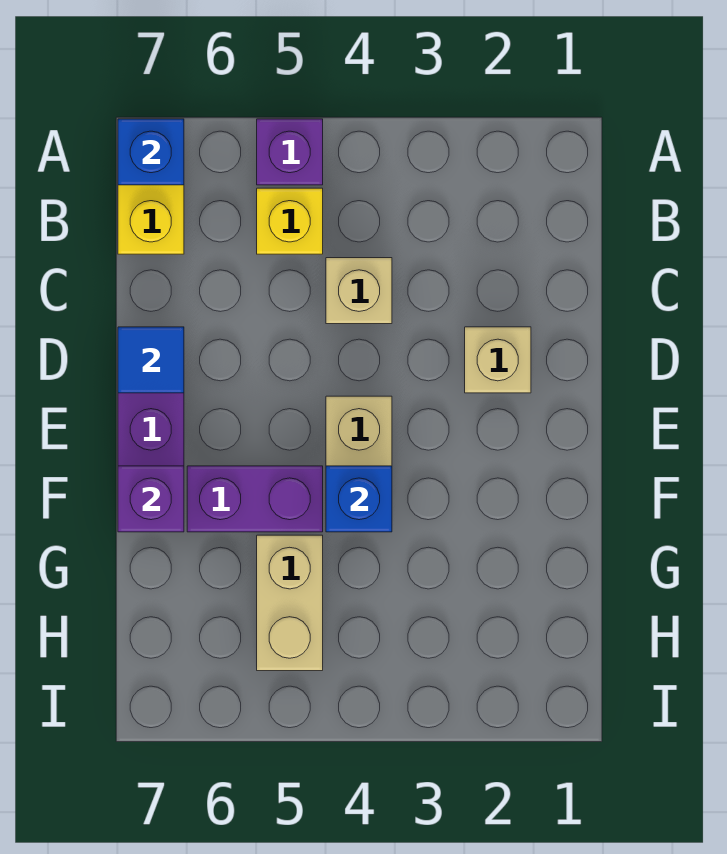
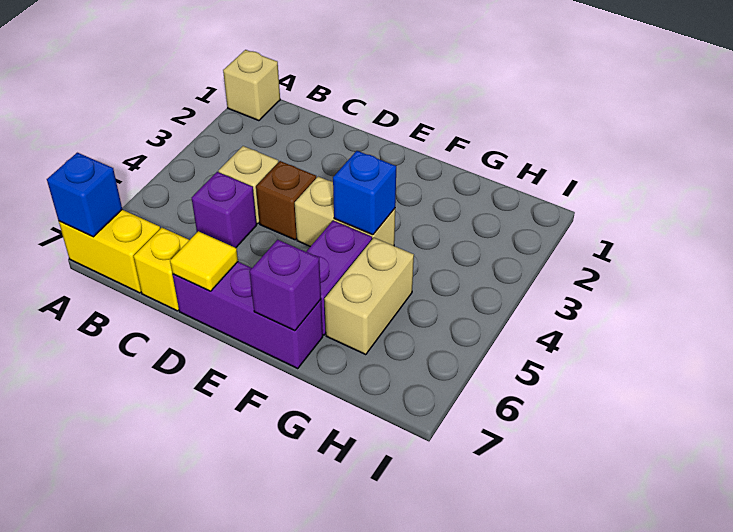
purple brick A5 level 1 -> purple brick C5 level 1
yellow brick B5 level 1 -> yellow brick C7 level 1
tan brick D2 level 1 -> tan brick A1 level 1
none -> brown brick D4 level 1
blue tile D7 level 2 -> yellow tile D7 level 2
tan brick G5:H5 level 1 -> tan brick G5:G6 level 1

